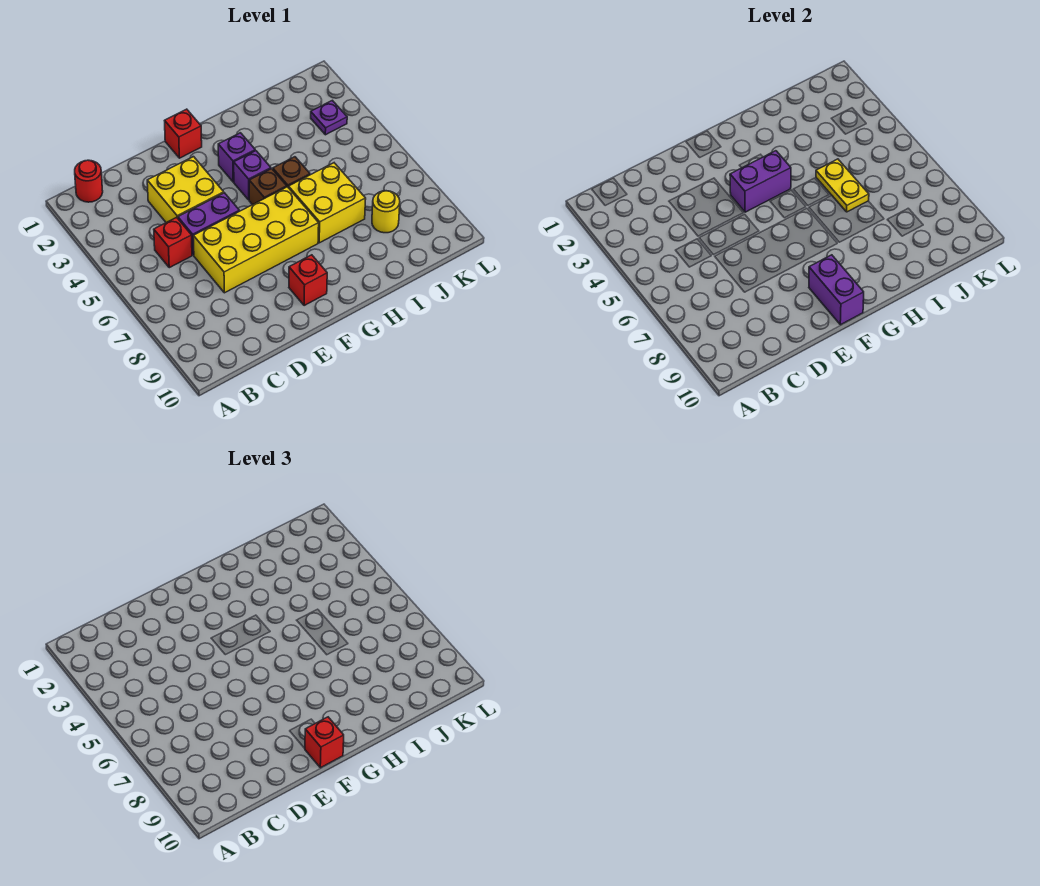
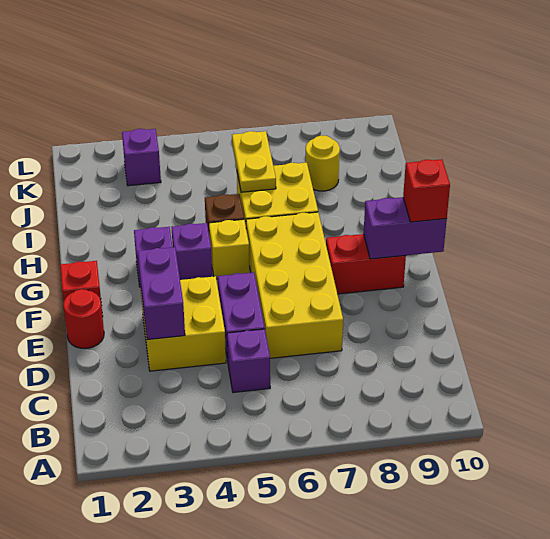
red round brick B1 level 1 -> red round brick E1 level 1
red brick C5 level 1 -> purple brick C5 level 1
purple brick F4:G4 level 2 -> purple brick D3:E3 level 2
red brick F9 level 1 -> red brick F8:F9 level 1
brown brick G5 level 1 -> yellow brick G5 level 1
yellow plate I5:I6 level 2 -> yellow plate I6:J6 level 2
purple plate K3 level 1 -> purple brick K3 level 1

